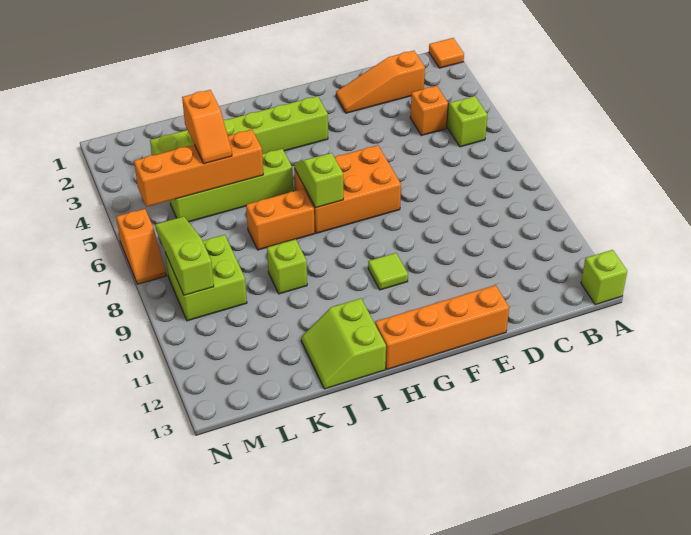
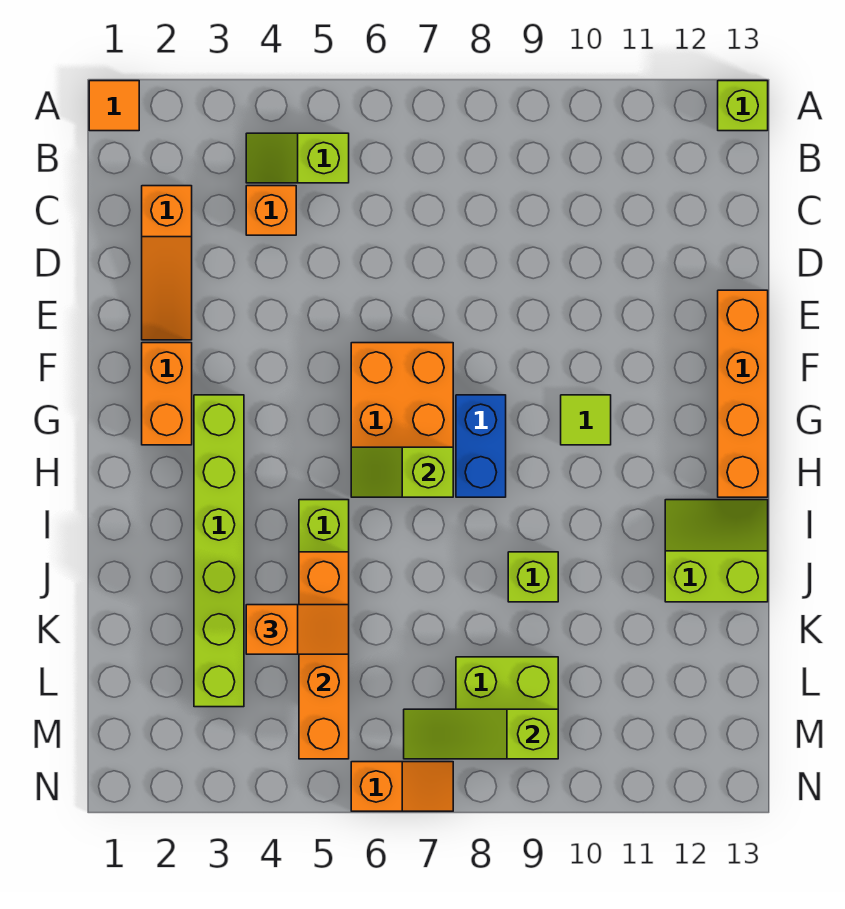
none -> blue brick G8:H8 level 1
orange brick I7:J7 level 1 -> orange brick F2:G2 level 1
lime slope I12:J13 level 1 top I -> lime slope I12:J13 level 1 top J

